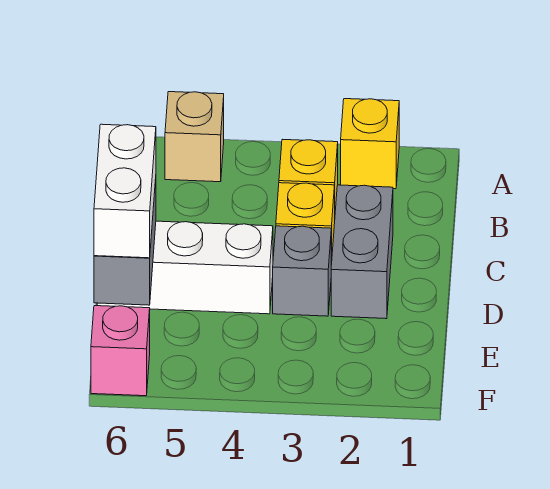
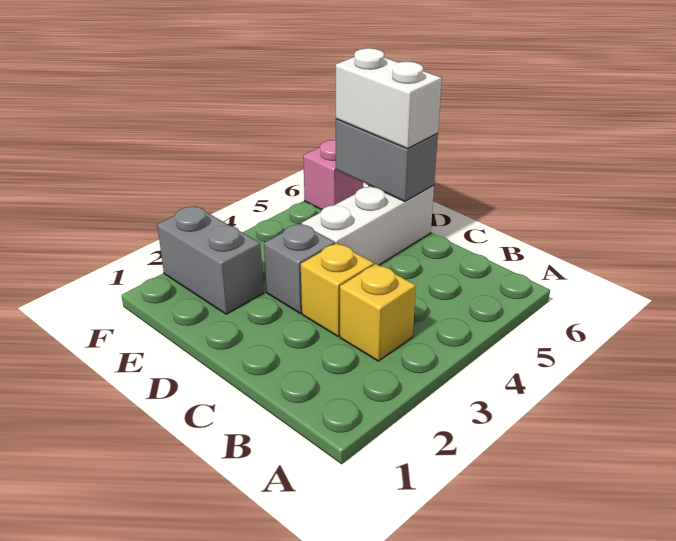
yellow brick A2 level 1 -> none
tan brick A5 level 1 -> none
grey brick C2:D2 level 1 -> grey brick E2:F2 level 1

